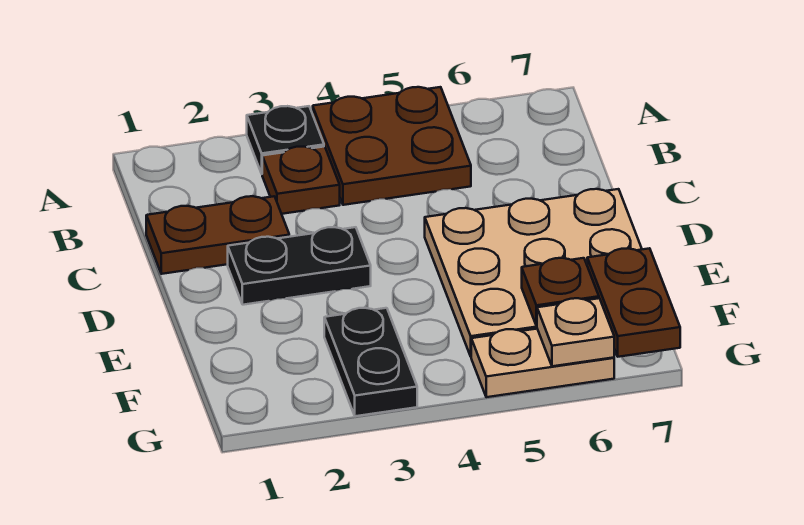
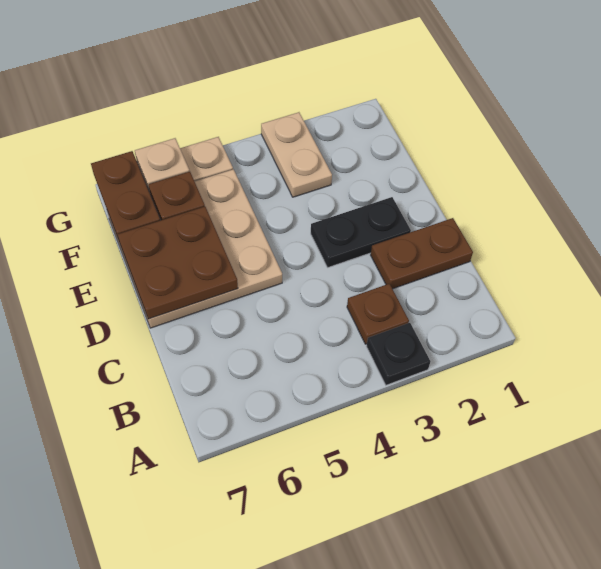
brown plate A4:B5 level 1 -> brown plate D6:E7 level 2
black plate F3:G3 level 1 -> tan plate F3:G3 level 1

